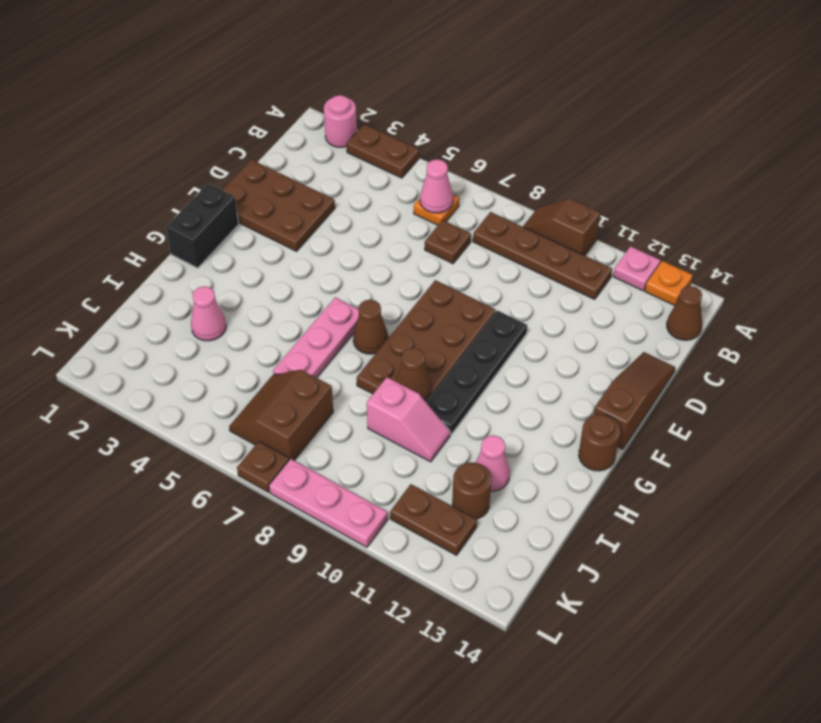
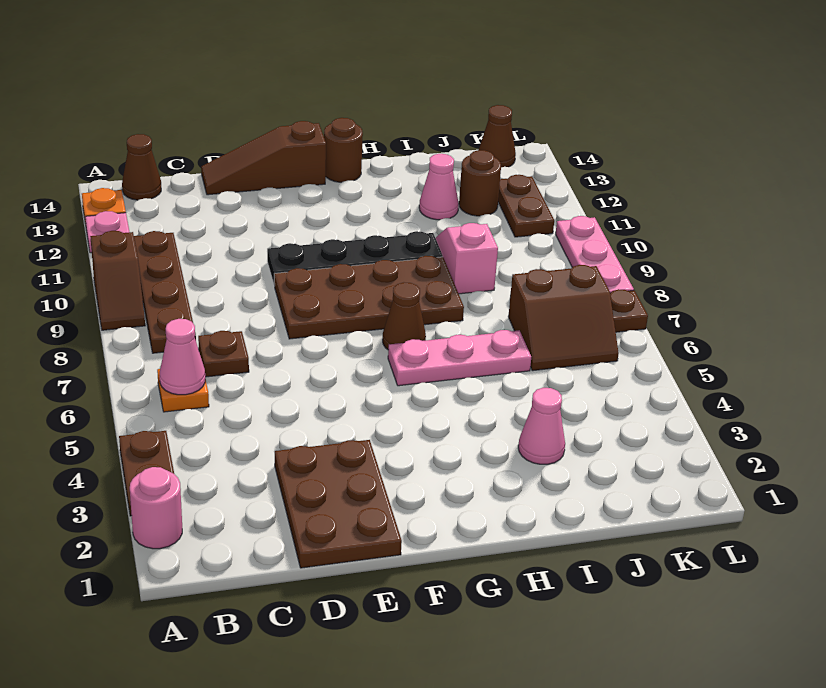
black brick F1:G1 level 1 -> none
brown cone H9 level 2 -> brown cone K14 level 1

